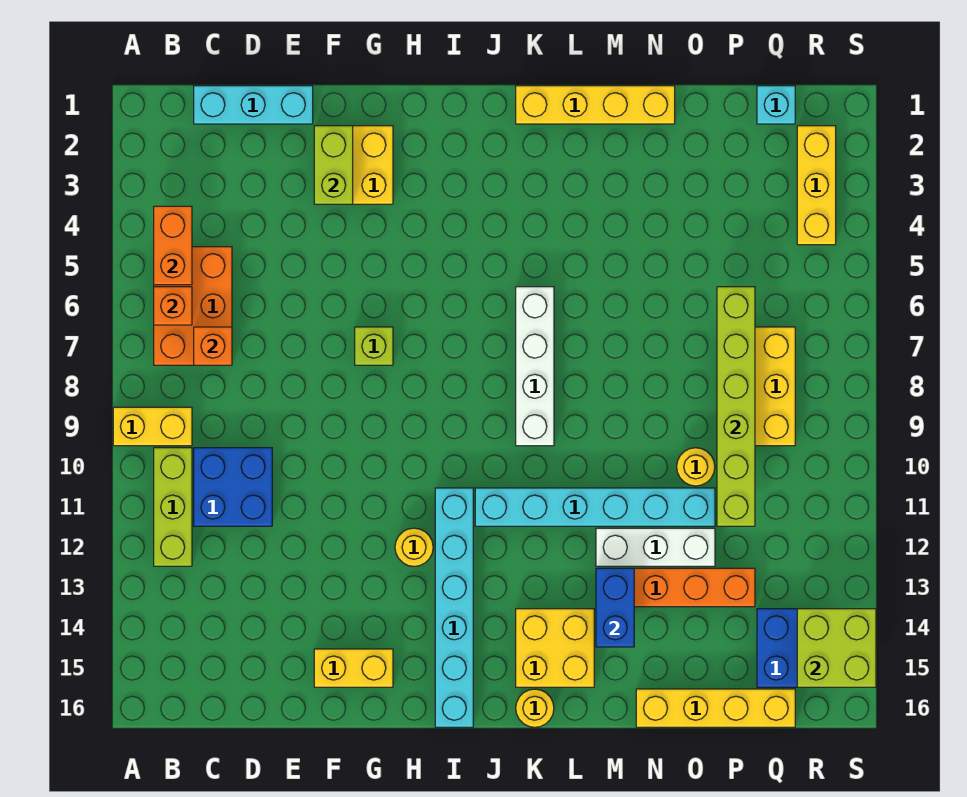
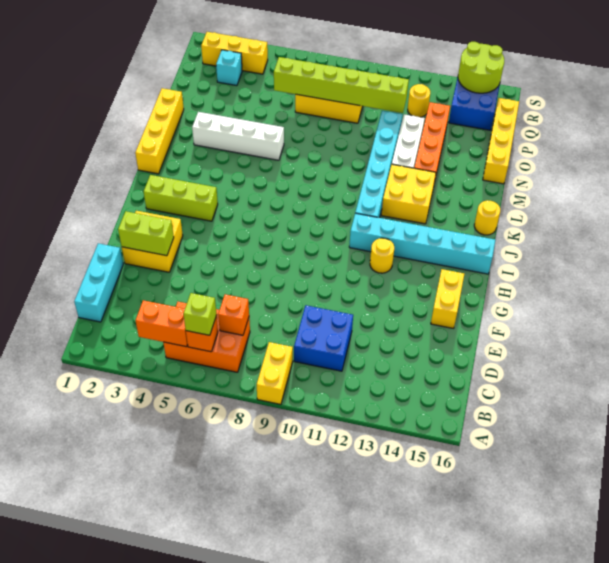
lime brick B10:B12 level 1 -> lime brick I2:I4 level 1
lime brick G7 level 1 -> lime brick B6 level 3
white brick K6:K9 level 1 -> white brick M3:M6 level 1
yellow brick K14:L15 level 1 -> yellow brick K12:L13 level 1
blue brick M13:M14 level 2 -> none
yellow round brick O10 level 1 -> yellow round brick Q12 level 1
cyan brick Q1 level 1 -> cyan brick Q3 level 1
lime brick R14:S15 level 2 -> lime round brick R14:S15 level 2

